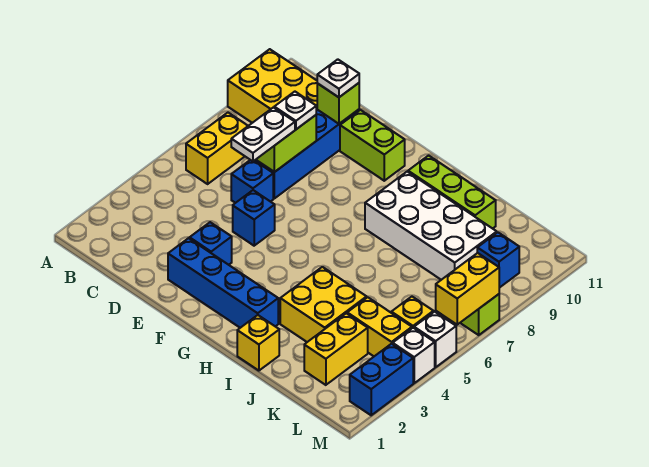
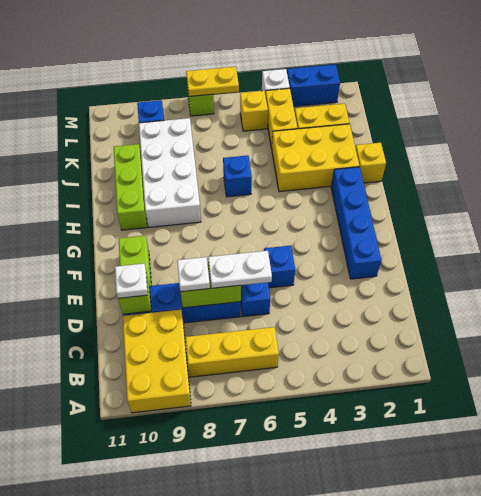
yellow brick B6:B7 level 1 -> yellow brick B6:B8 level 1
blue brick E3 level 1 -> blue brick I6 level 1
yellow brick I3:J4 level 1 -> yellow brick I2:J4 level 1
white brick M5 level 1 -> none
yellow brick M6:M7 level 2 -> yellow plate M6:M7 level 2

